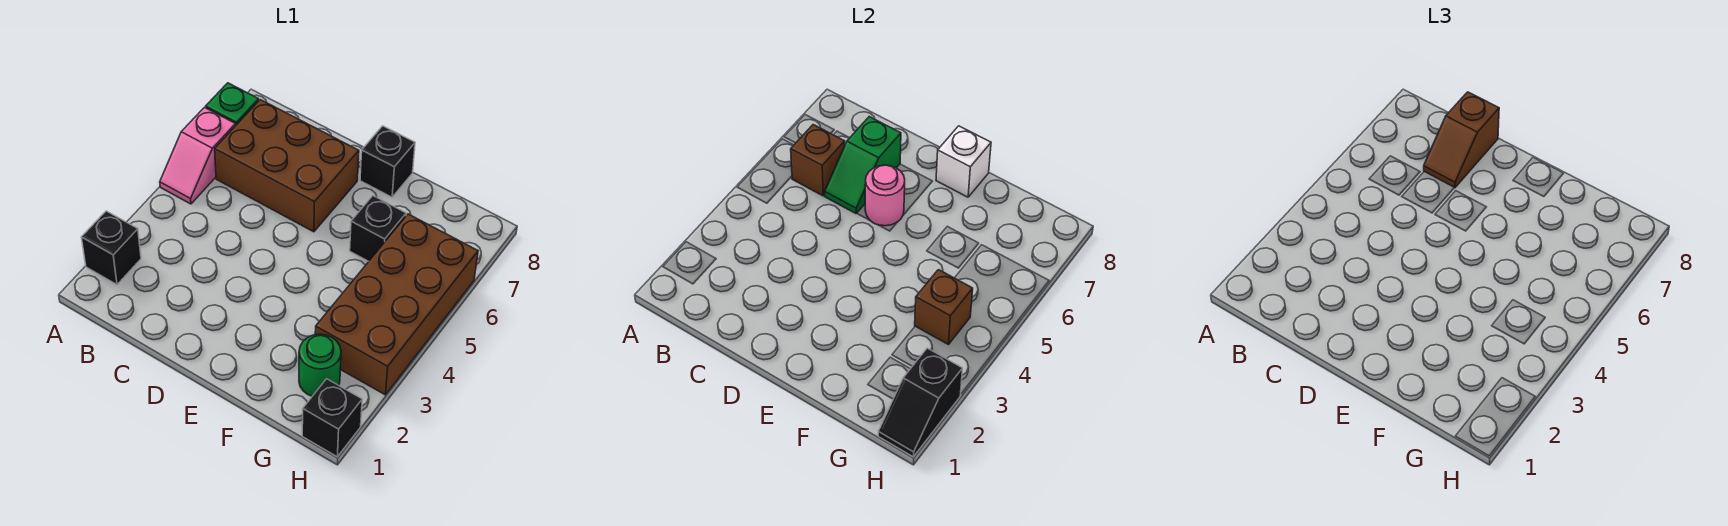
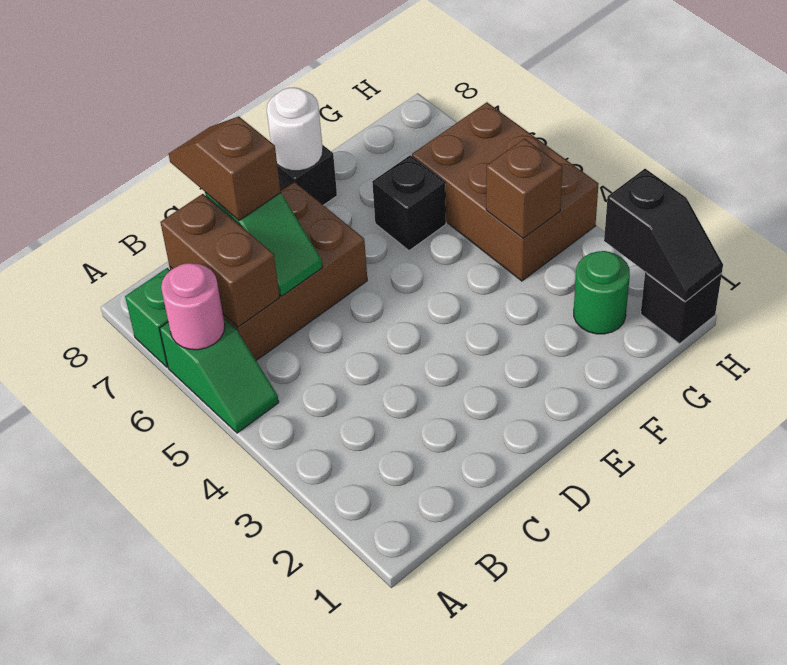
black brick A2 level 1 -> none
pink slope A5:A6 level 1 top 6 -> green slope A5:A6 level 1 top 6
brown brick B6 level 2 -> brown brick B6:B7 level 2
brown slope C7:C8 level 3 top 8 -> brown slope C7:C8 level 3 top 7
pink round brick D6 level 2 -> pink round brick A6 level 2
white brick E8 level 2 -> white round brick E8 level 2
brown brick G3:H6 level 1 -> brown brick G4:H6 level 1

